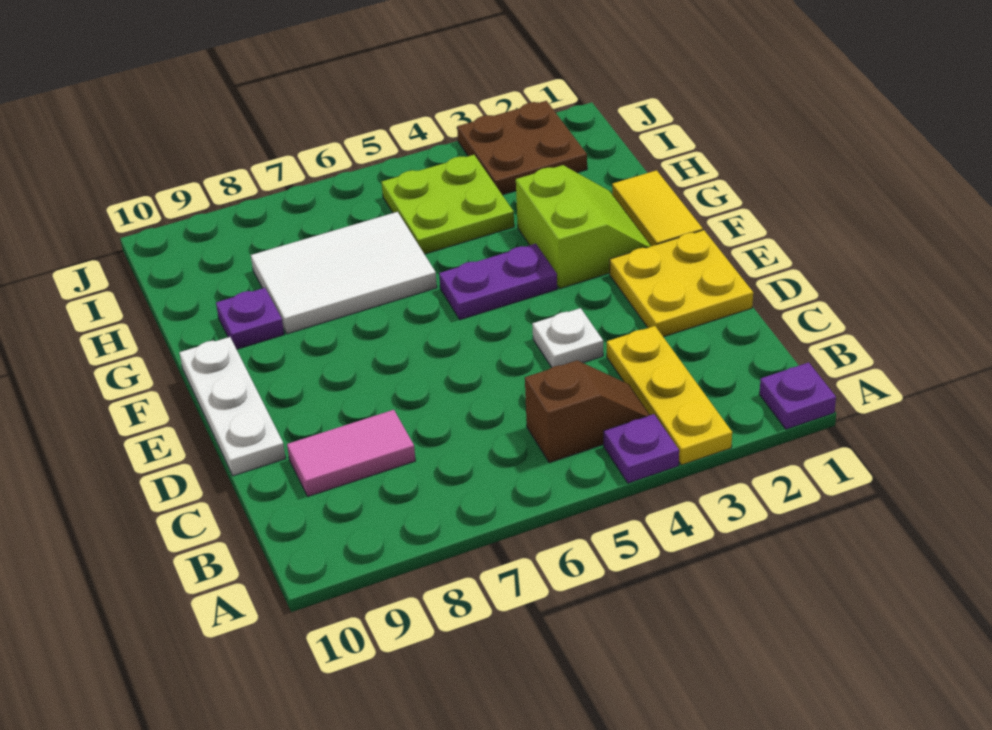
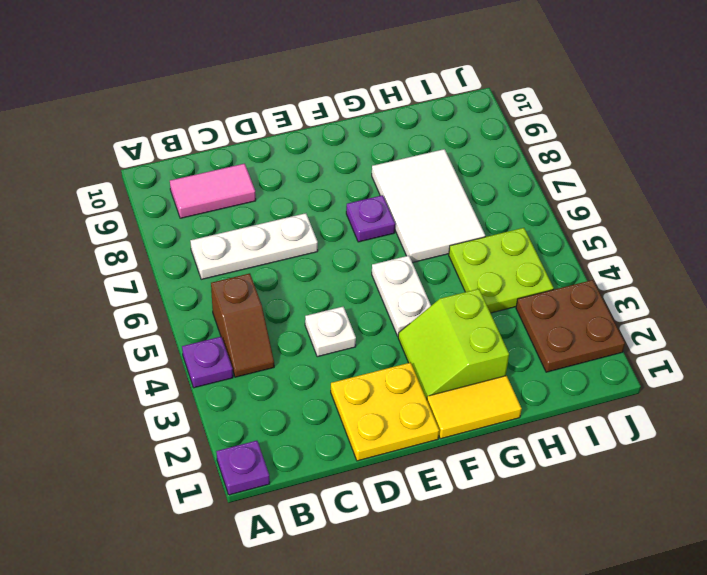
yellow plate A3:C3 level 1 -> none
pink tile C8:C9 level 1 -> pink tile B9:C9 level 1
white plate D10:F10 level 1 -> white plate B7:D7 level 1
lime slope F2:G3 level 1 top 3 -> lime slope F2:G3 level 1 top G
purple plate F4:F5 level 1 -> white plate F4:F5 level 1
purple plate G9 level 1 -> purple plate F7 level 1

